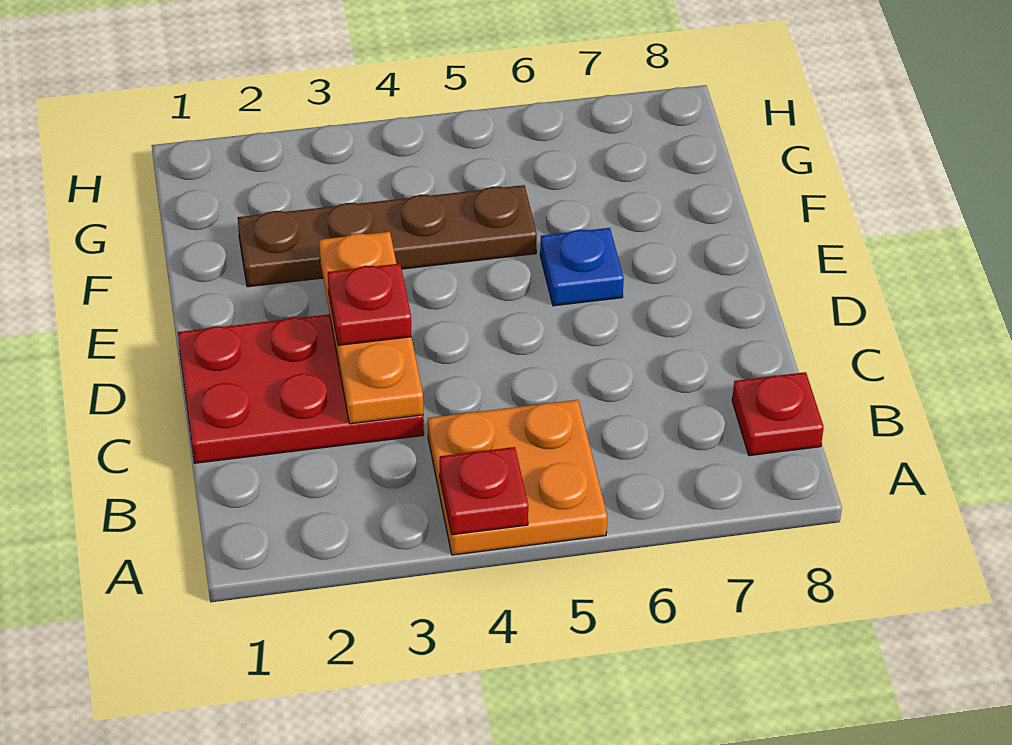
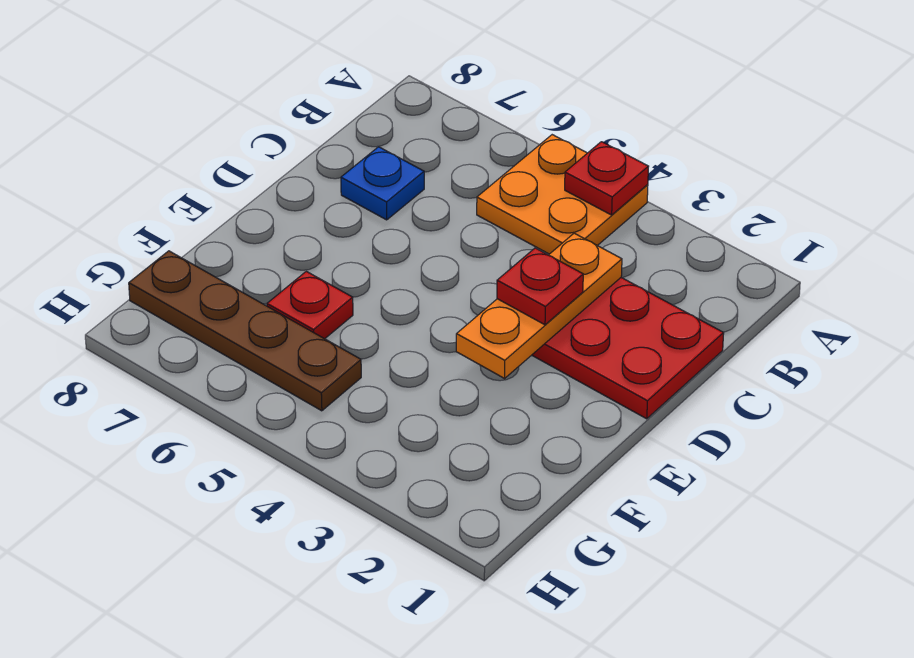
red plate B8 level 1 -> red plate F6 level 1
blue plate E6 level 1 -> blue plate C7 level 1
brown plate F2:F5 level 1 -> brown plate G5:G8 level 1

